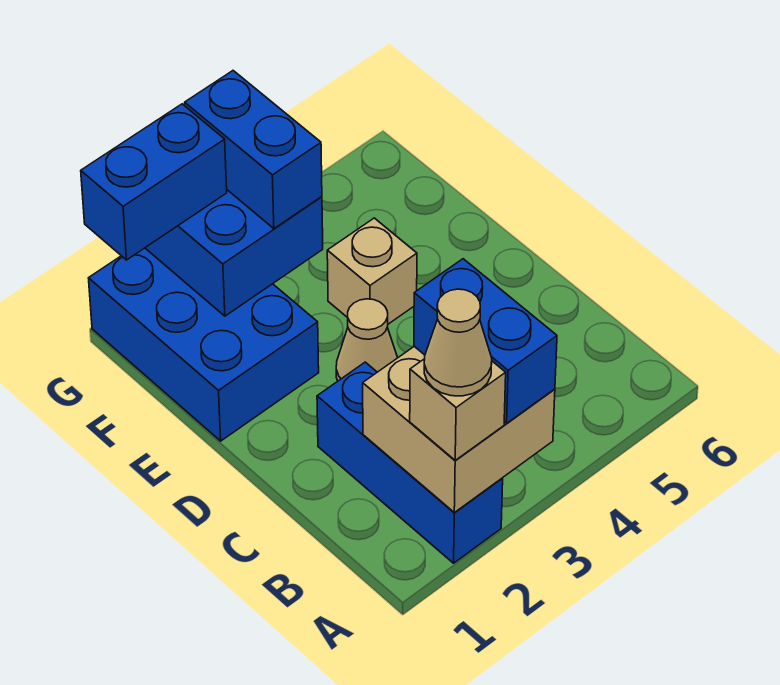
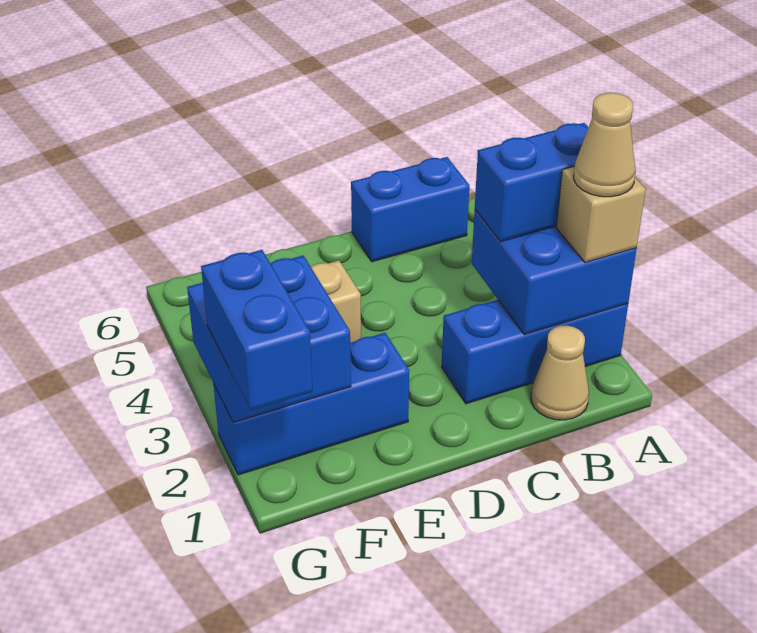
tan brick A2:B3 level 2 -> blue brick A2:B3 level 2
tan cone D3 level 1 -> tan cone B1 level 1
blue brick E1:G2 level 1 -> blue brick E2:G2 level 1
blue brick F3:G3 level 3 -> blue brick B6:C6 level 1

